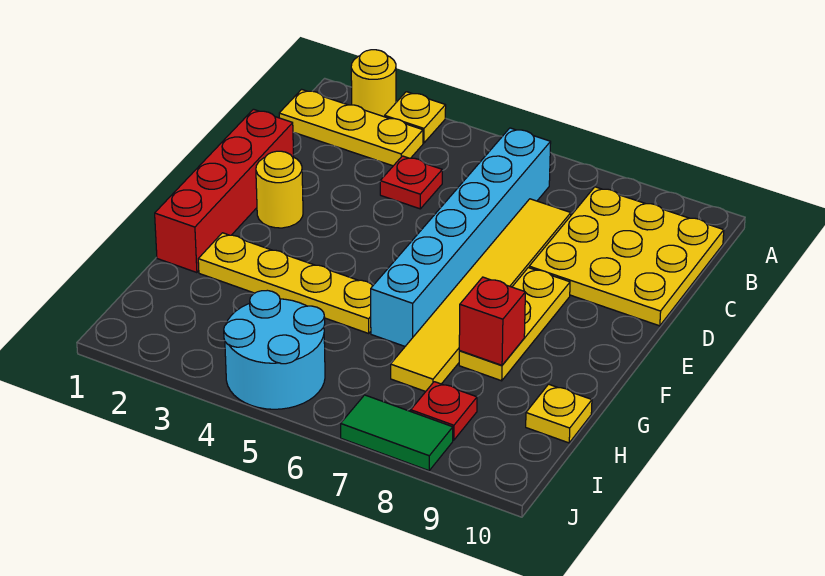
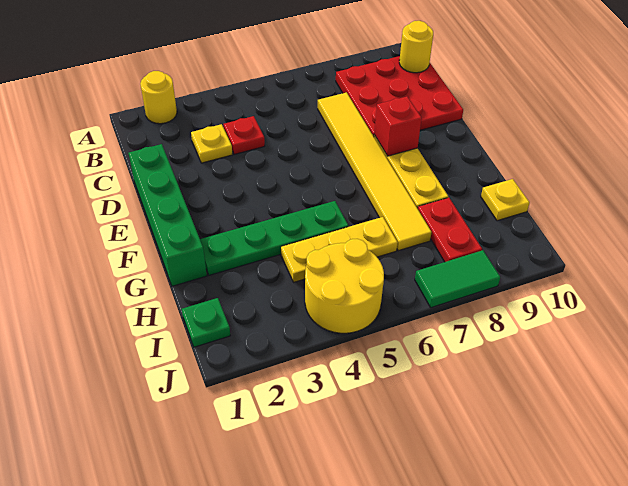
yellow plate A3 level 1 -> yellow plate C3 level 1
yellow plate B1:B3 level 1 -> yellow plate H4:H6 level 1
cyan brick B6:G6 level 1 -> none
yellow plate B8:D10 level 1 -> red plate B8:D10 level 1
red brick D1:G1 level 1 -> green brick D1:G1 level 1
yellow round brick E2 level 1 -> yellow round brick B10 level 2
yellow plate G2:G5 level 1 -> green plate G2:G5 level 1
red brick G8 level 2 -> red brick E8 level 2
none -> green plate I1 level 1
cyan round brick I4:J5 level 1 -> yellow round brick I4:J5 level 1
red plate I8 level 1 -> red plate H8:I8 level 1

